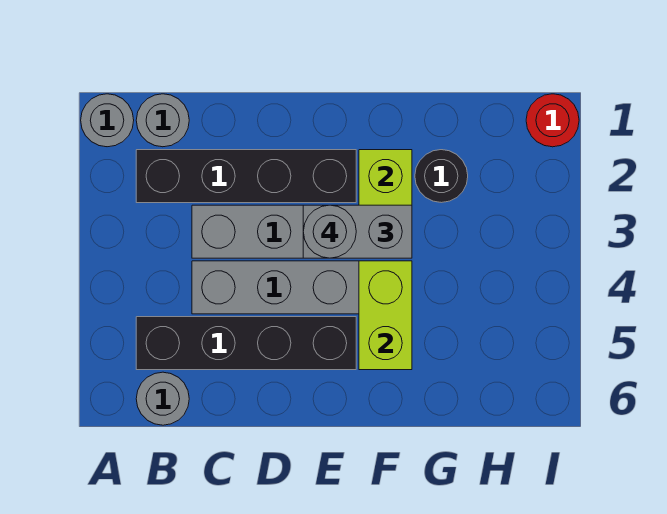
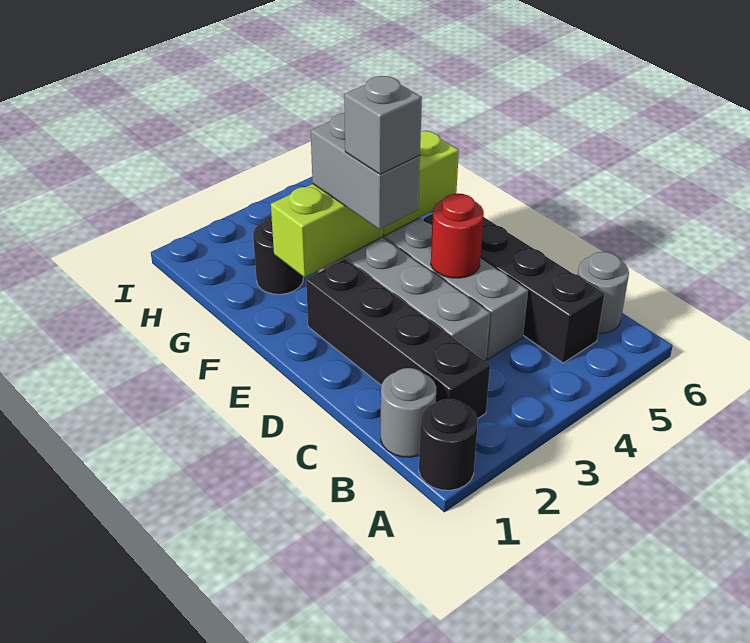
grey round brick A1 level 1 -> black round brick A1 level 1
grey round brick E3 level 4 -> grey brick E3 level 4
red round brick I1 level 1 -> red round brick D4 level 2

